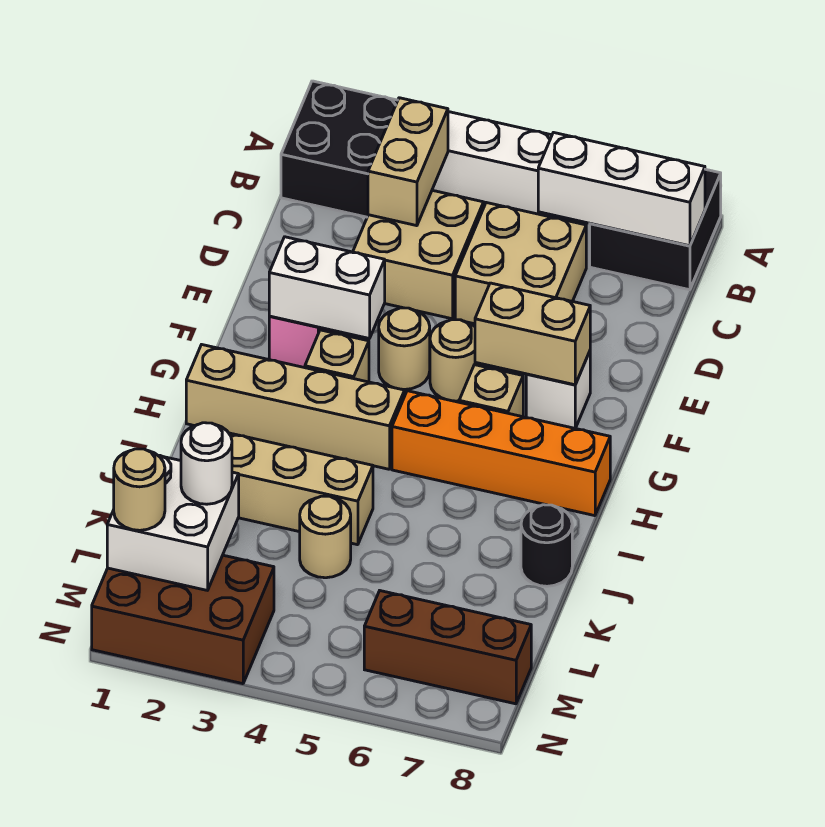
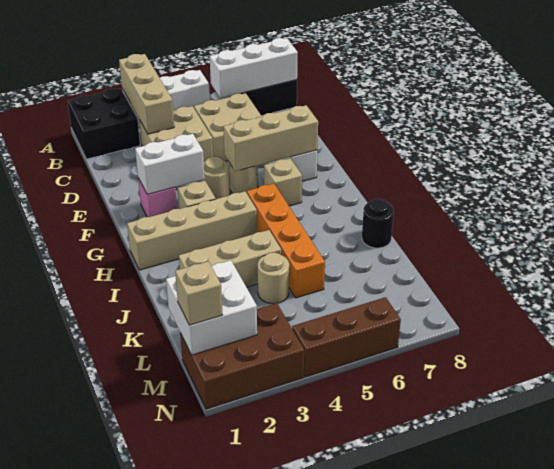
tan brick B3:C3 level 2 -> tan brick A3:C3 level 2
tan brick F6:F7 level 2 -> tan brick F5:F7 level 2
orange brick H5:H8 level 1 -> orange brick H5:K5 level 1
white round brick L2 level 3 -> none
tan round brick M1 level 3 -> tan brick M1 level 3
brown brick M6:M8 level 1 -> brown brick N4:N6 level 1

